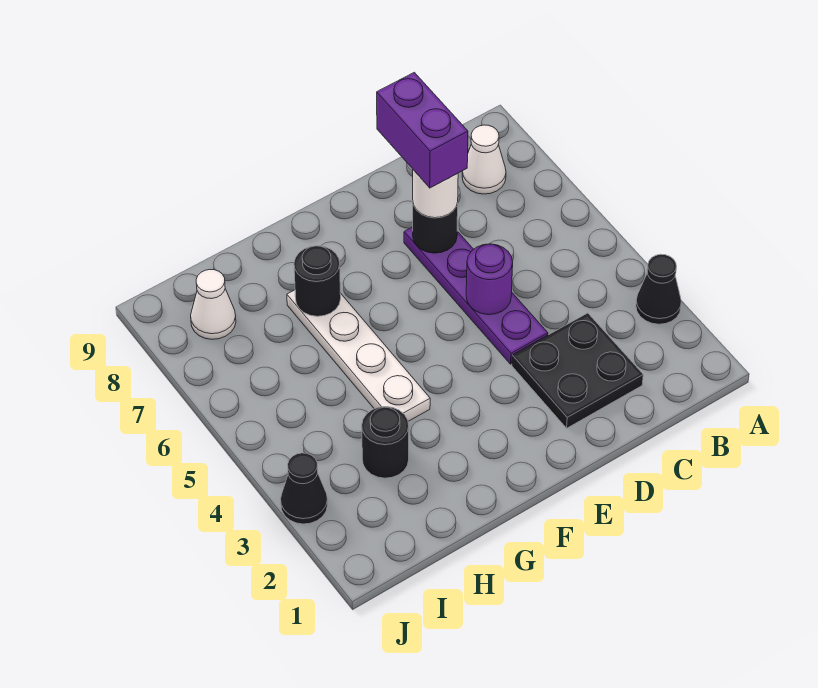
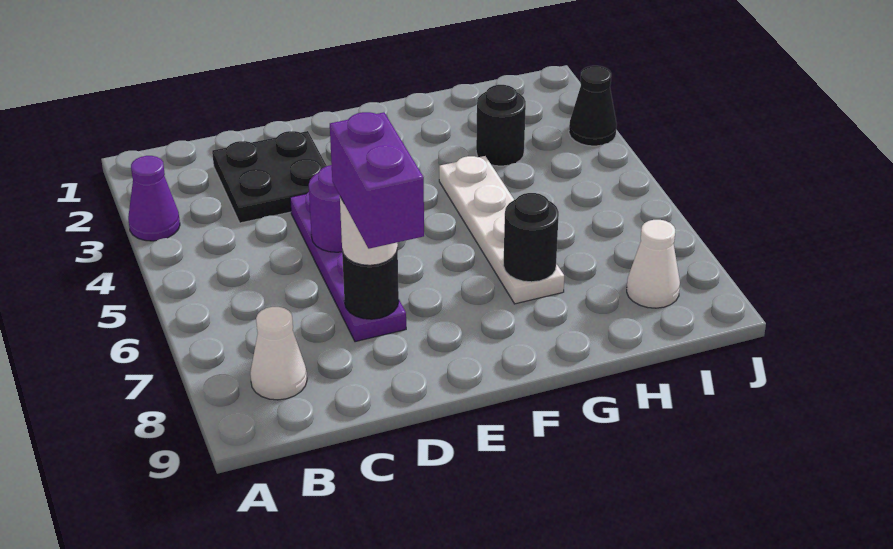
black cone A3 level 1 -> purple cone A3 level 1

